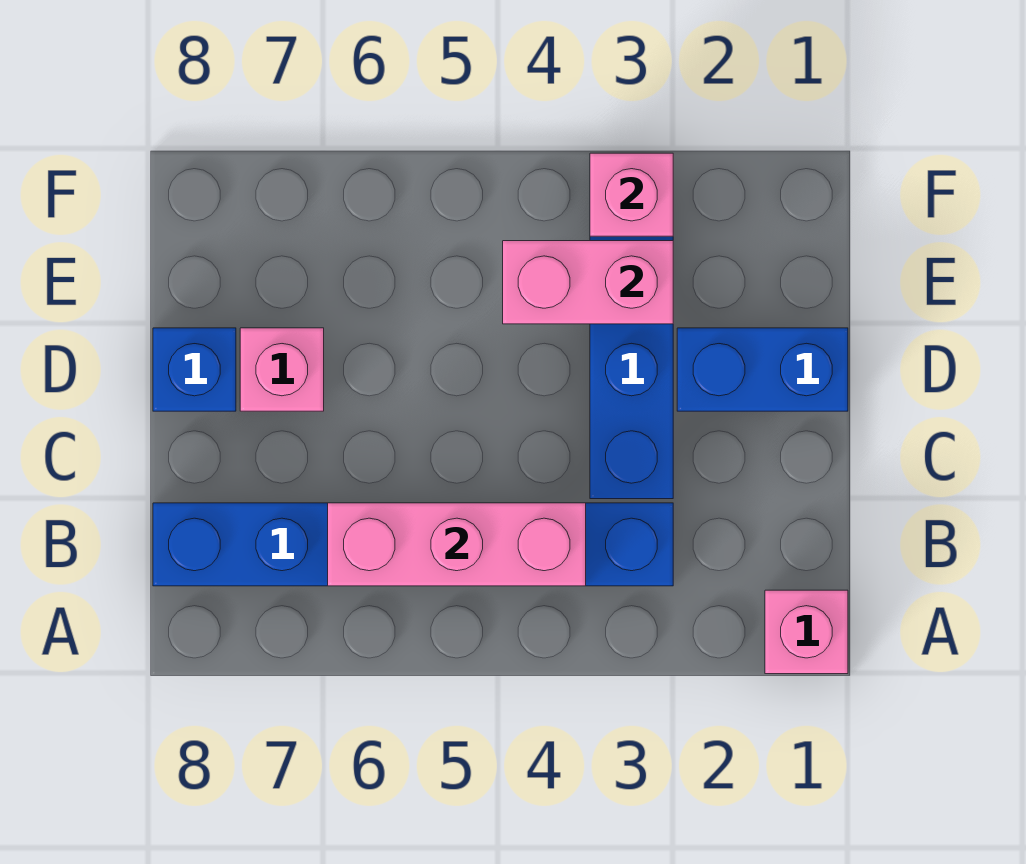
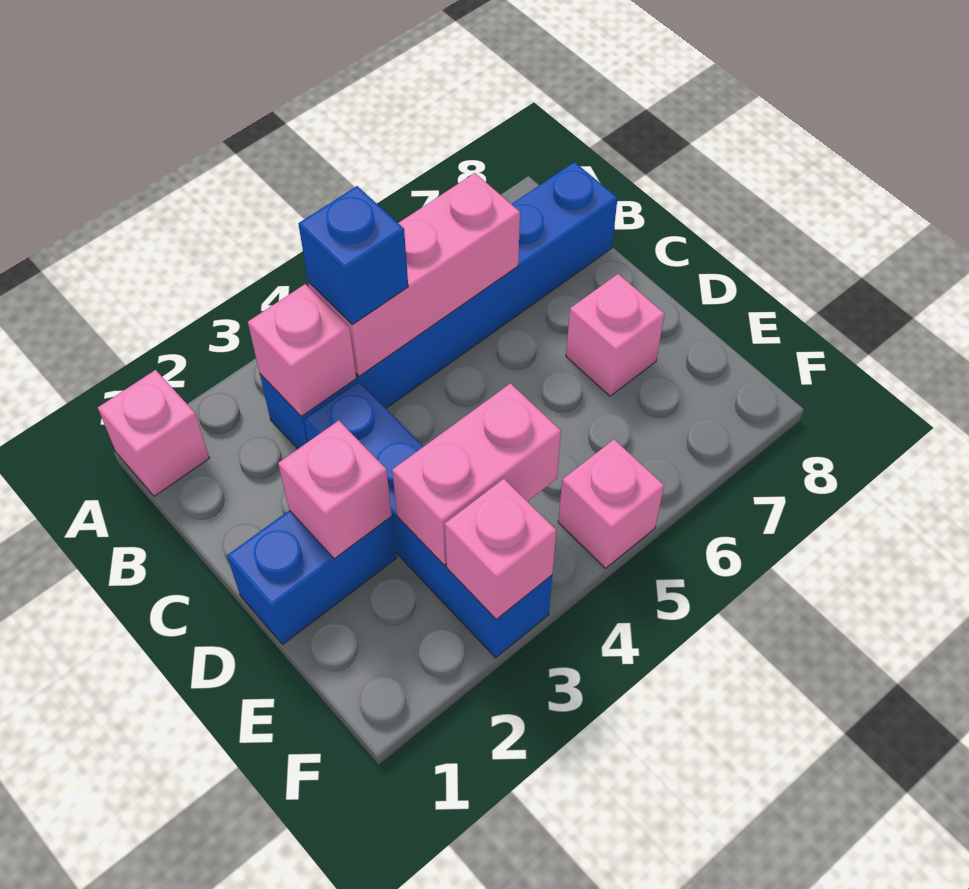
none -> pink brick B3 level 2
none -> pink brick D2 level 2
blue brick D8 level 1 -> blue brick B4 level 3
none -> pink brick F5 level 1

